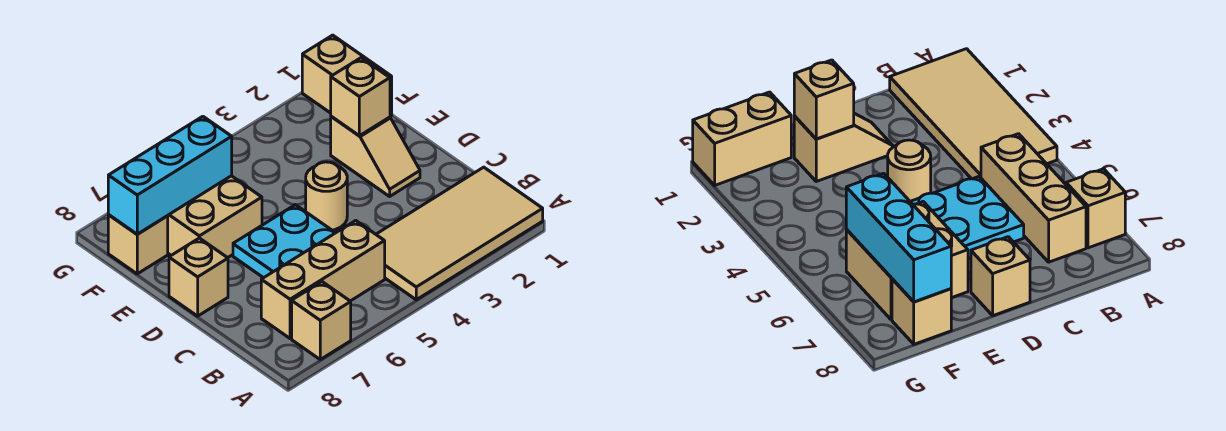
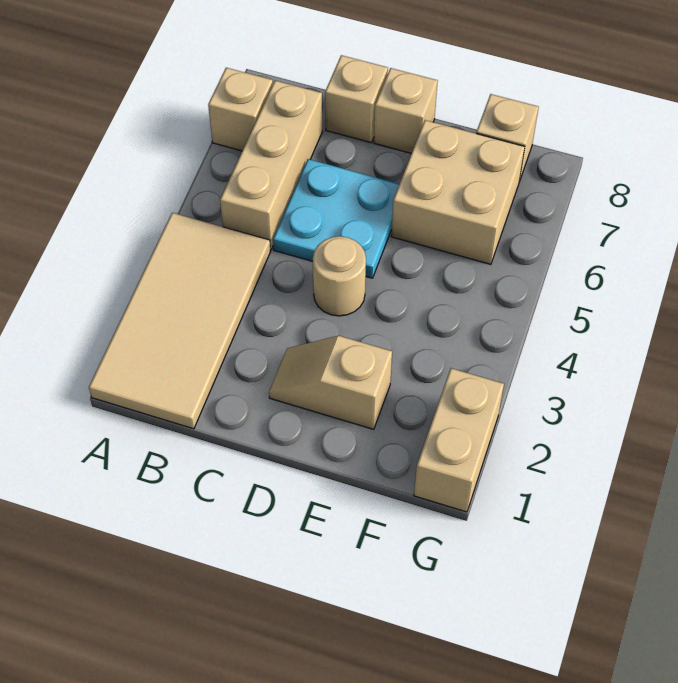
tan brick E2 level 2 -> tan brick C8 level 1
tan brick F1:G1 level 1 -> tan brick G1:G2 level 1
cyan brick F6:F8 level 2 -> none

